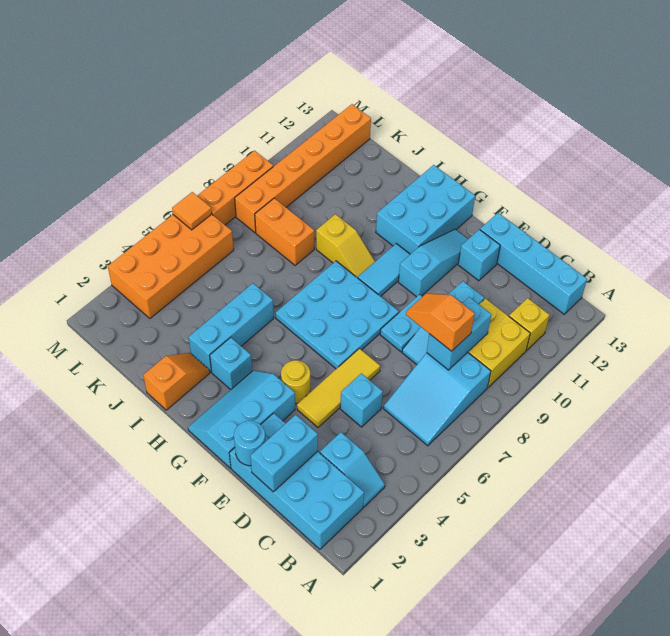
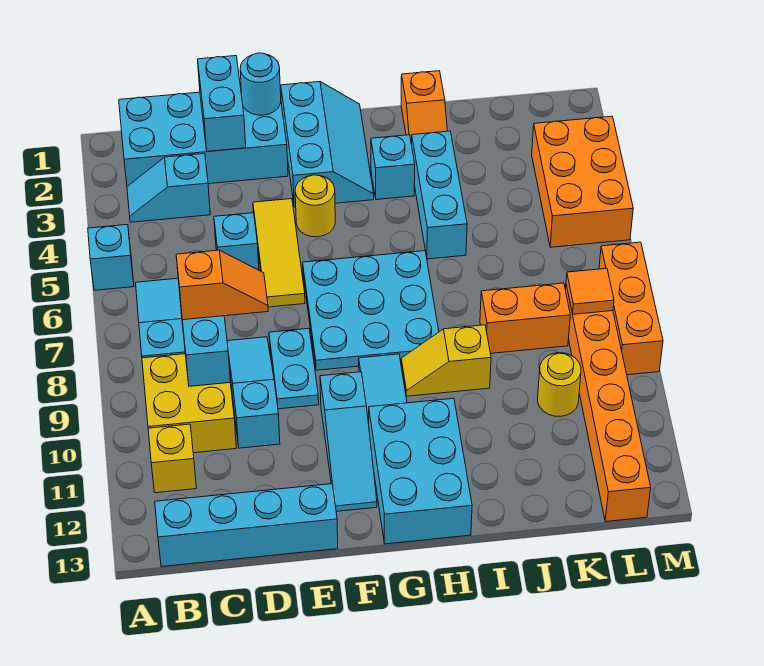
cyan brick E12 level 1 -> cyan brick A5 level 1
none -> yellow round brick K10 level 1
orange brick L3:M6 level 1 -> orange brick L3:M5 level 1
orange tile M6 level 2 -> orange tile L8 level 2

